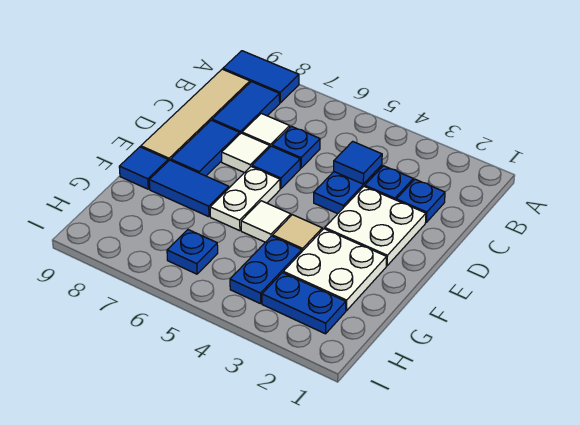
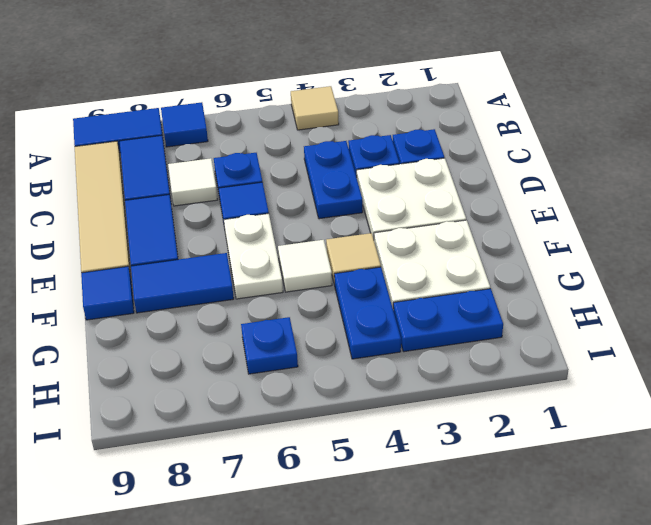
none -> tan tile A4 level 1
blue tile C4 level 2 -> blue tile A7 level 1
white tile D7 level 1 -> none

